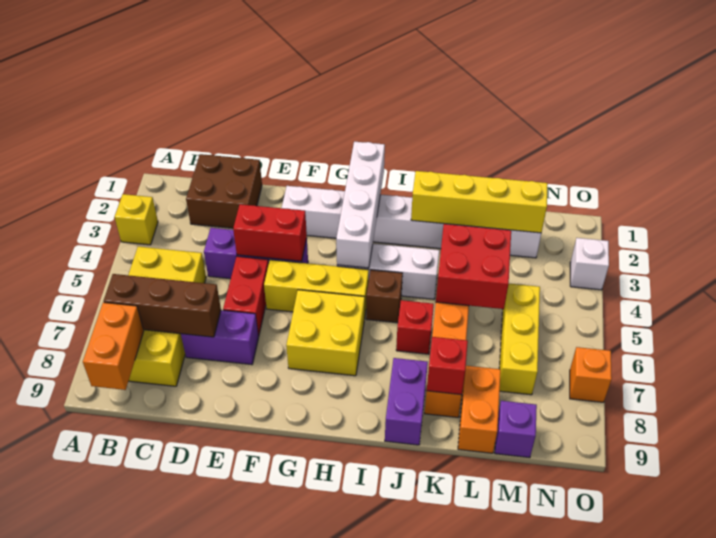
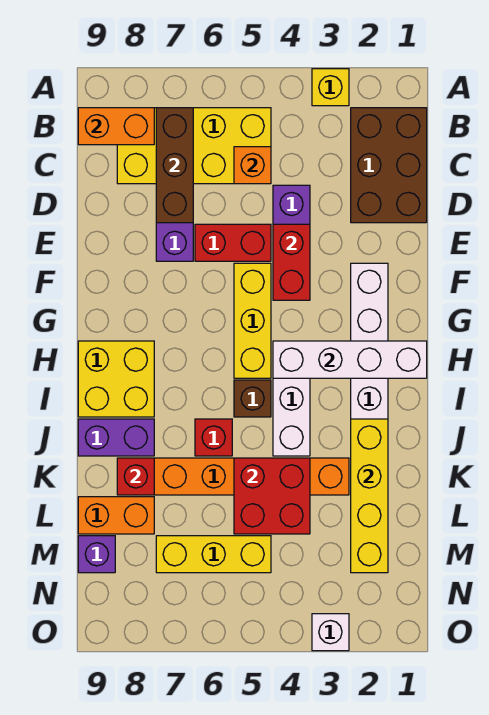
brown brick C1:D2 level 1 -> brown brick B1:D2 level 1
yellow brick G6:H7 level 1 -> yellow brick H8:I9 level 1
orange brick O7 level 1 -> orange brick C5 level 2

